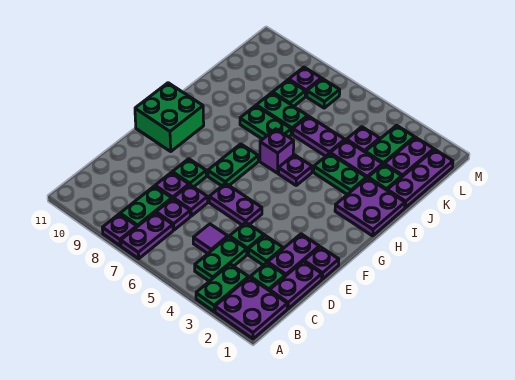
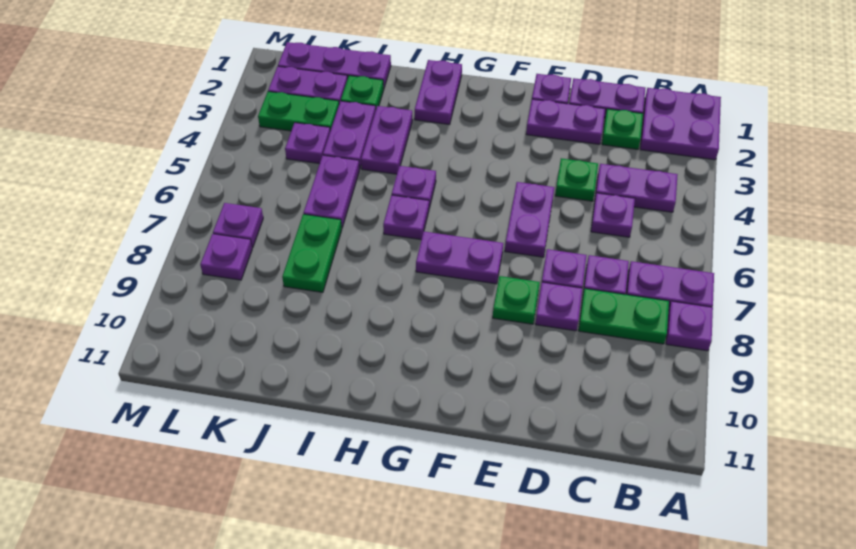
green plate A3:B3 level 1 -> none
green plate B4:C4 level 1 -> purple plate B4:C4 level 1
purple tile C5 level 1 -> purple plate C5 level 1
green plate D3 level 1 -> none
green plate F7:G7 level 1 -> purple plate F7:G7 level 1
green brick F10:G11 level 1 -> none
purple plate H1:I2 level 1 -> purple plate H1:H2 level 1
purple brick H6 level 1 -> purple plate H6 level 1
green plate I3:I4 level 1 -> purple plate I3:I4 level 1
green plate I7:I8 level 1 -> none
green plate K8 level 1 -> none
green plate L7 level 1 -> purple plate L7 level 1

